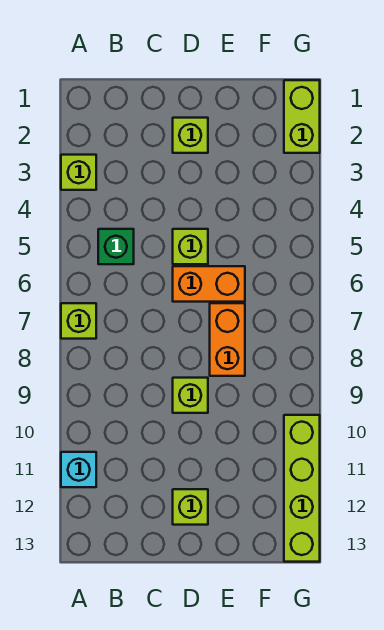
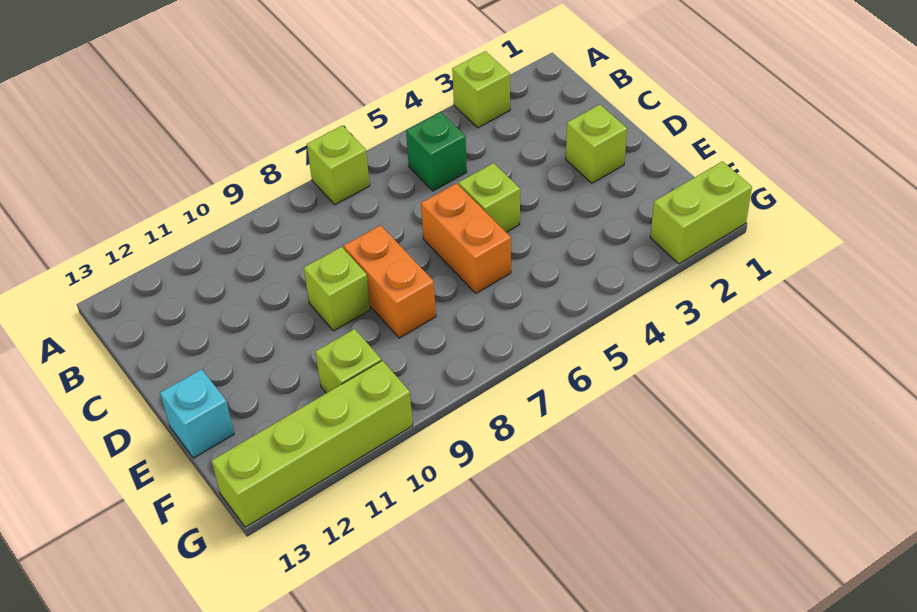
cyan brick A11 level 1 -> cyan brick E13 level 1
lime brick D12 level 1 -> lime brick F10 level 1
orange brick E7:E8 level 1 -> orange brick D8:E8 level 1

